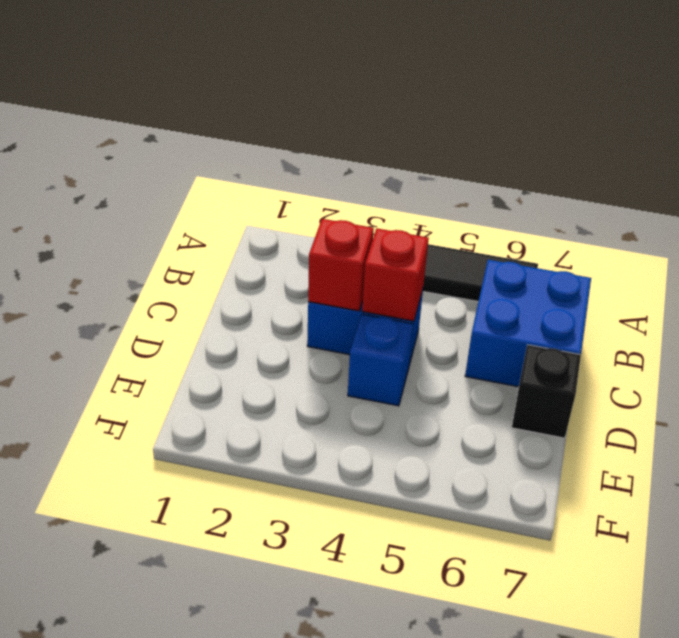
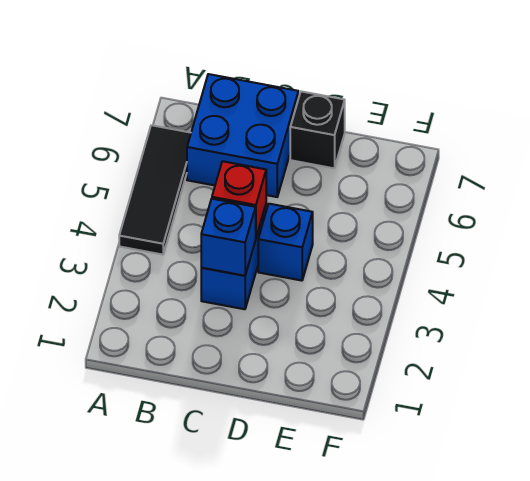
red brick C3 level 2 -> blue brick C3 level 2

